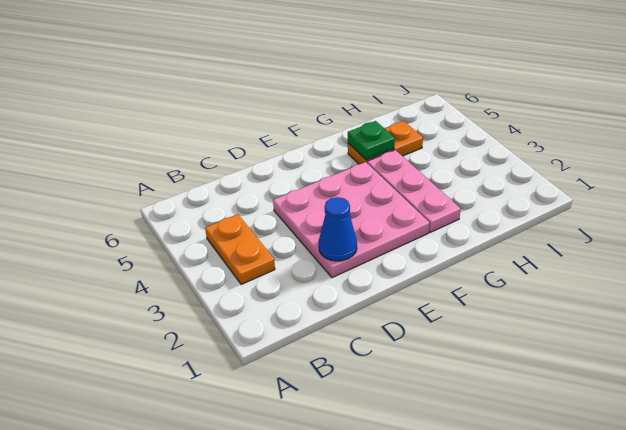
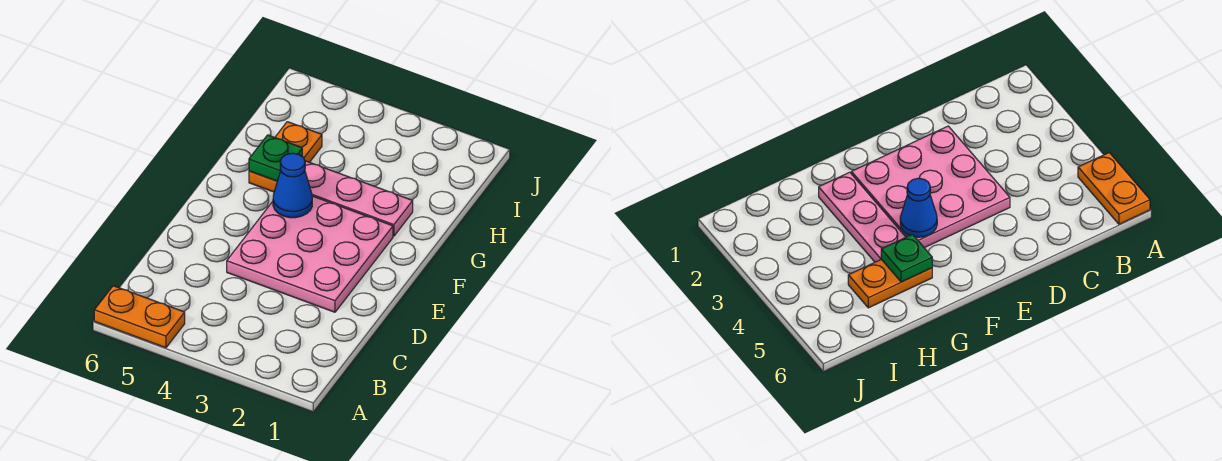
orange plate B3:B4 level 1 -> orange plate A5:A6 level 1
blue cone D2 level 2 -> blue cone F4 level 2

